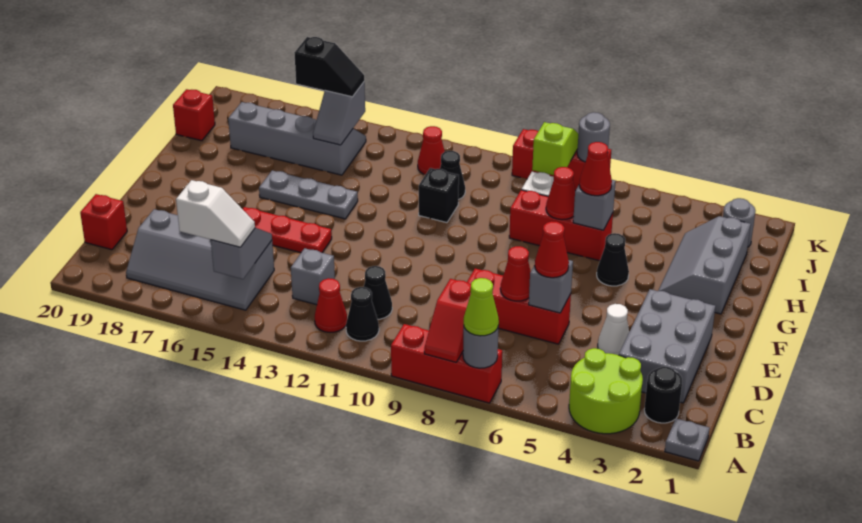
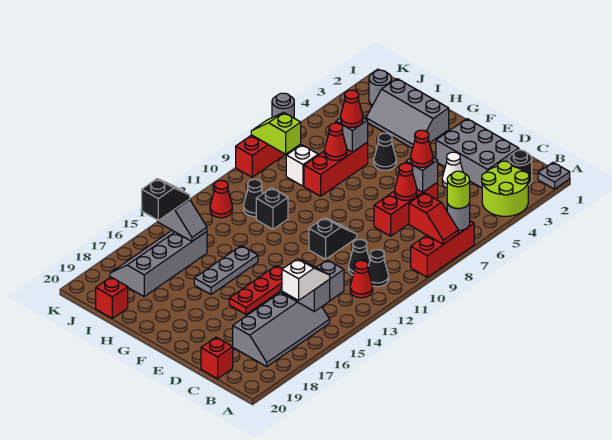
lime cone A7 level 3 -> lime round brick A7 level 3
none -> black slope E10:E11 level 1 top 11

